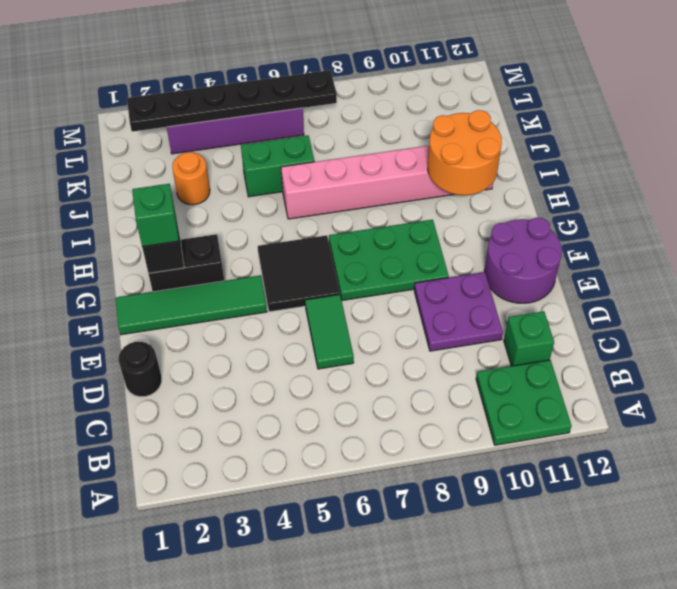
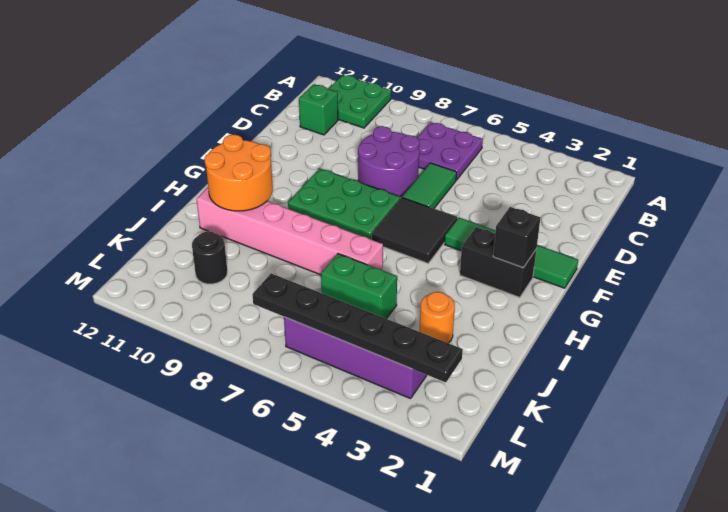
black round brick D1 level 1 -> black round brick K10 level 1
purple plate D9:E10 level 1 -> purple plate B6:C7 level 1
purple round brick E11:F12 level 1 -> purple round brick D7:E8 level 1
green brick G2 level 3 -> none

